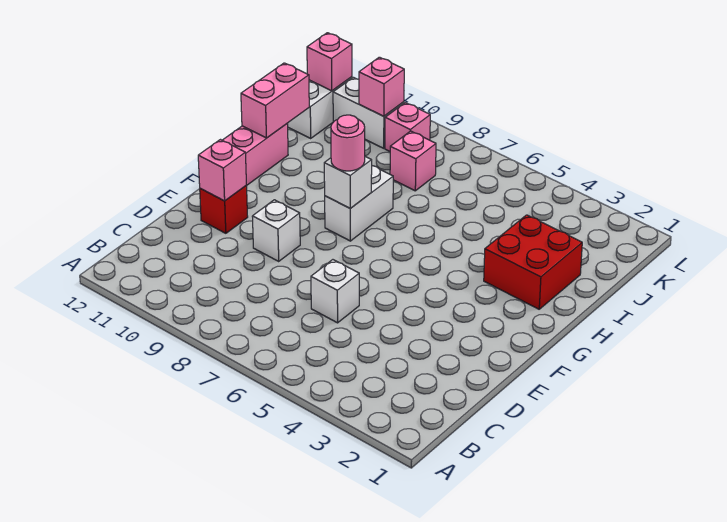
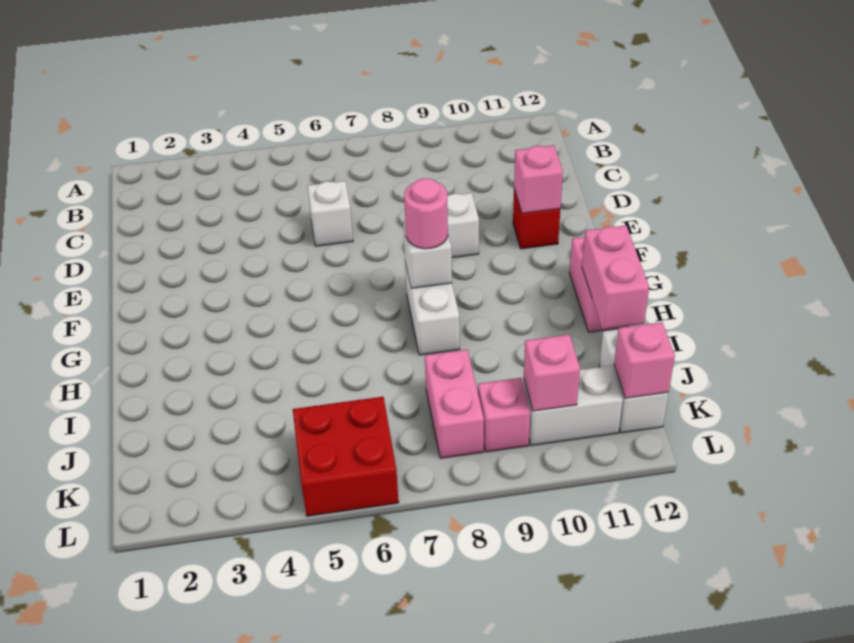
red brick H2:I3 level 1 -> red brick K5:L6 level 1
pink brick J8 level 1 -> pink brick J8:K8 level 1

